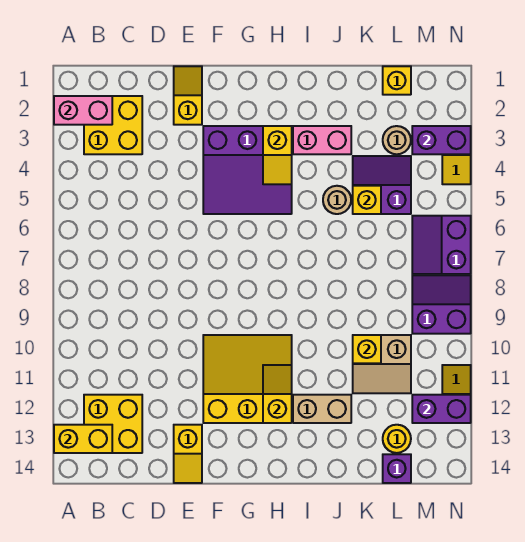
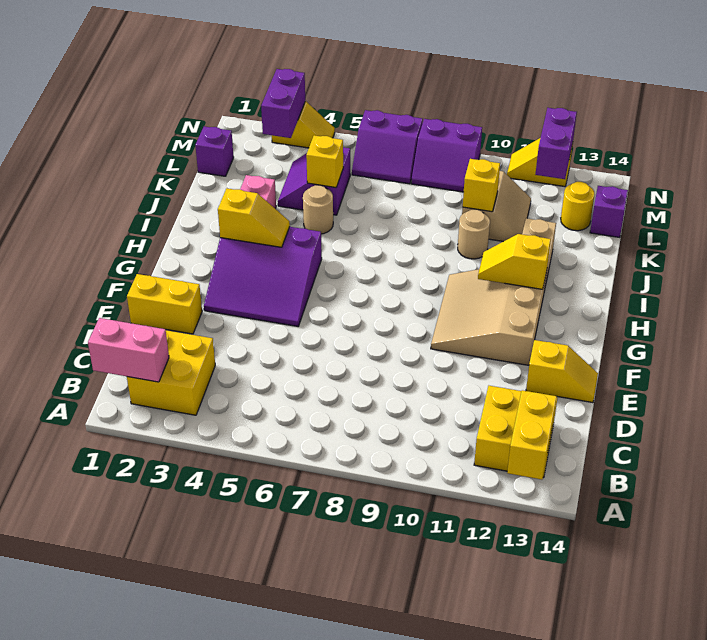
pink brick A2:B2 level 2 -> pink brick B1:B2 level 2
yellow slope E1:E2 level 1 top 2 -> yellow brick E1:E2 level 1
purple slope F3:H5 level 1 top 3 -> purple slope F3:H5 level 1 top H
yellow slope F10:H12 level 1 top 12 -> tan slope F10:H12 level 1 top 12
yellow brick L1 level 1 -> purple brick L1 level 1
tan round brick L3 level 1 -> tan round brick J10 level 1
purple slope M8:N9 level 1 top 9 -> purple slope M8:N9 level 1 top N

